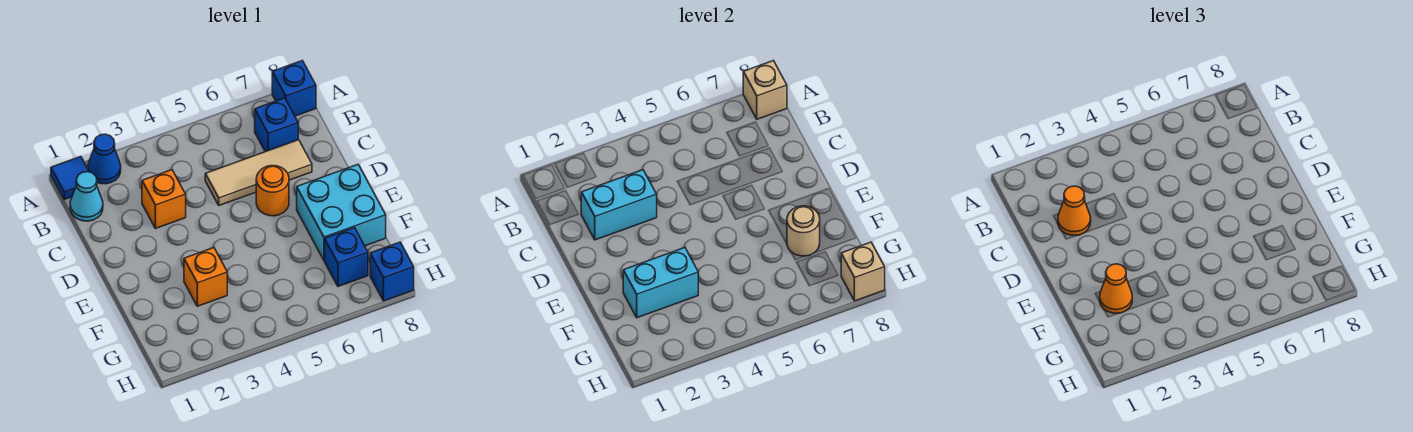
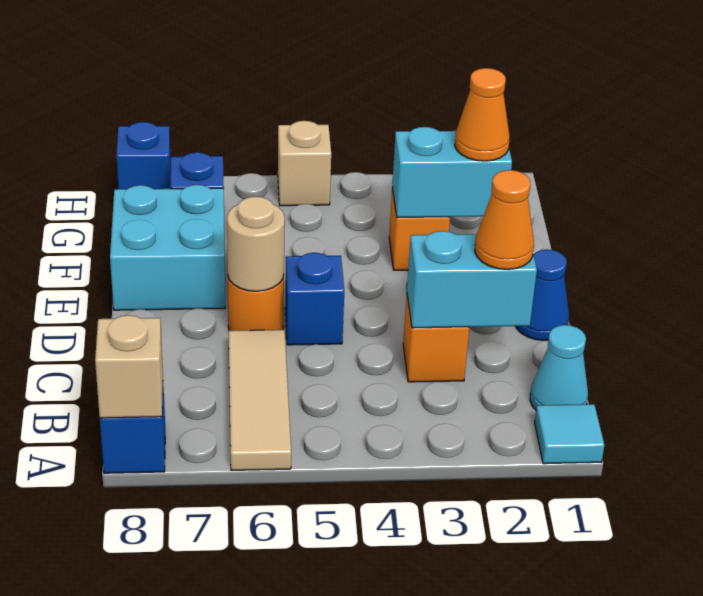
blue tile A1 level 1 -> cyan tile A1 level 1
blue cone A2 level 1 -> blue cone D1 level 1
blue brick B7 level 1 -> blue brick D5 level 1
tan tile C5:C7 level 1 -> tan tile A6:C6 level 1
tan round brick F7 level 2 -> tan round brick D6 level 2
tan brick H8 level 2 -> tan brick H5 level 1

